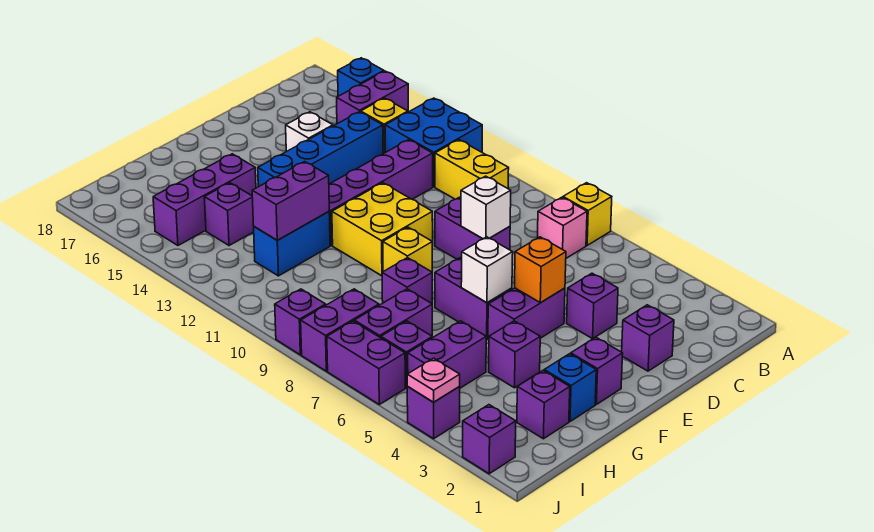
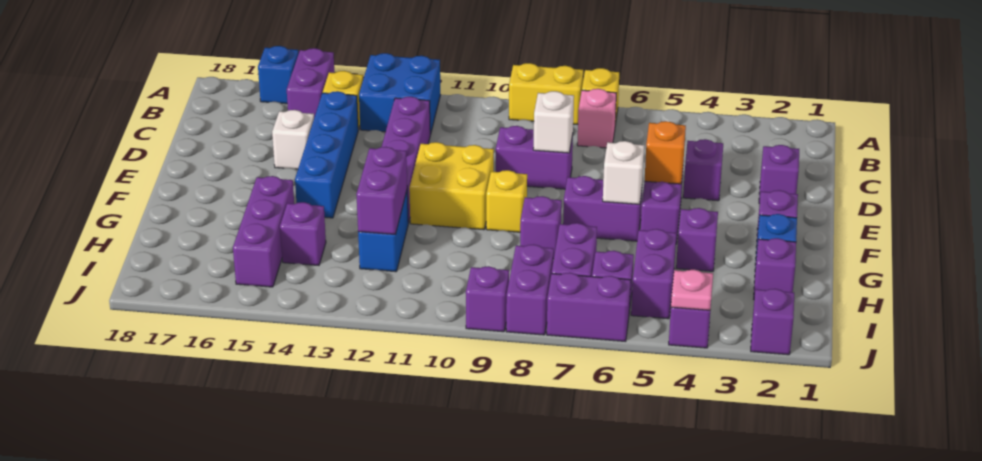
yellow brick B10:B11 level 1 -> yellow brick A8:A9 level 1

